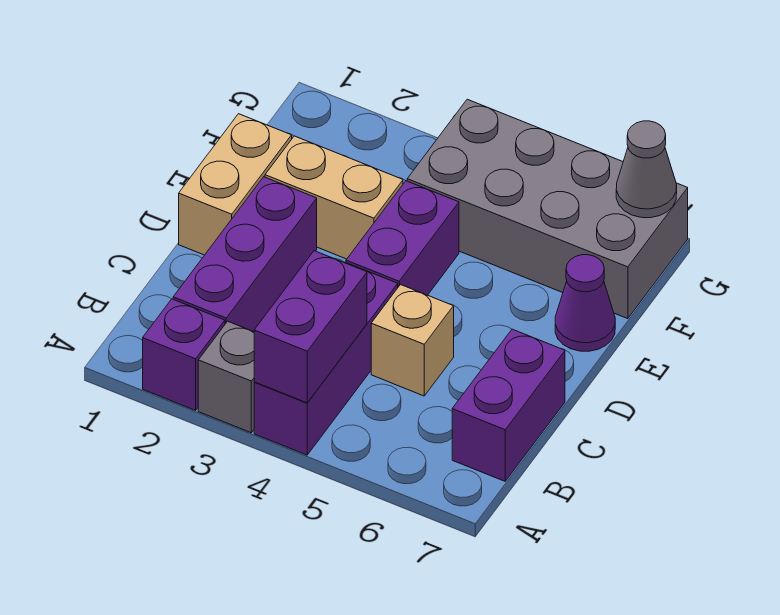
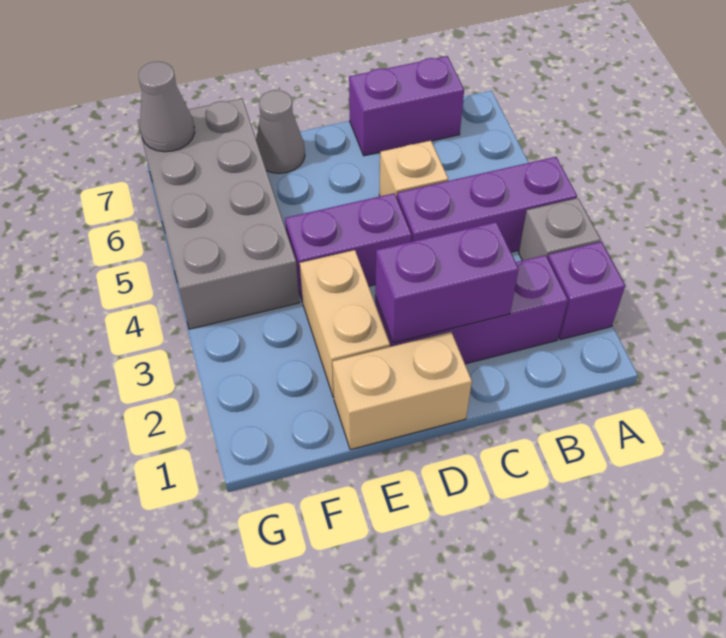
purple brick A4:B4 level 2 -> purple brick C2:D2 level 2
purple cone E7 level 1 -> grey cone E7 level 1

